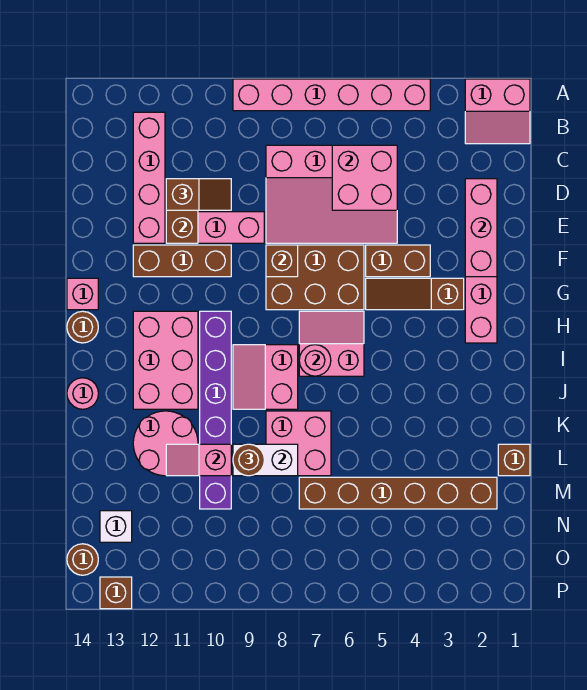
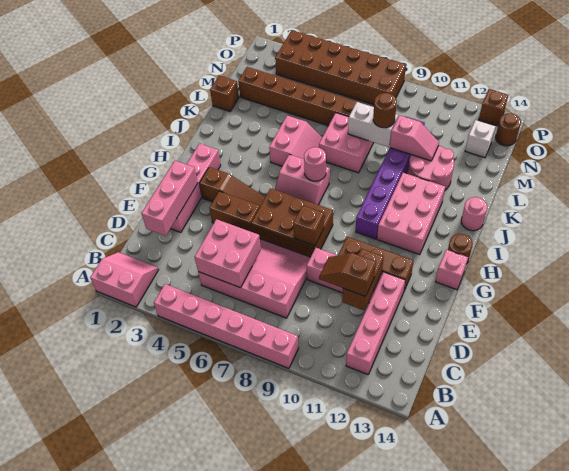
pink slope I8:J9 level 1 top 8 -> pink slope J5:K6 level 1 top 5
none -> brown brick O3:P8 level 1

